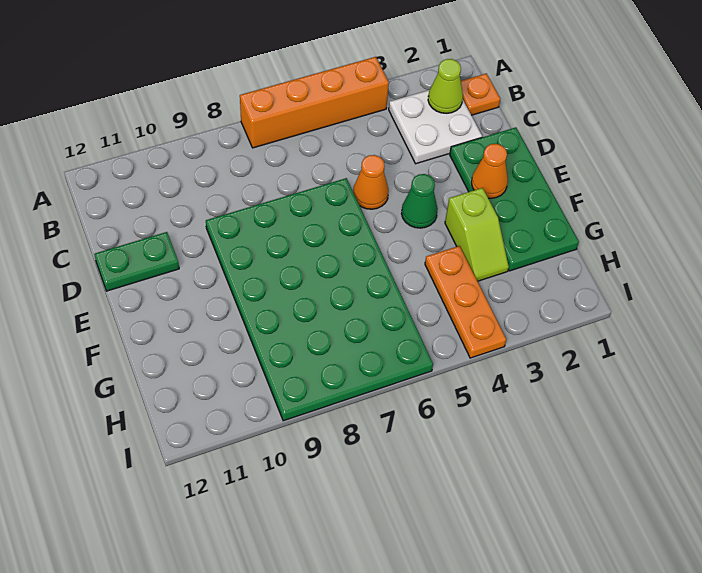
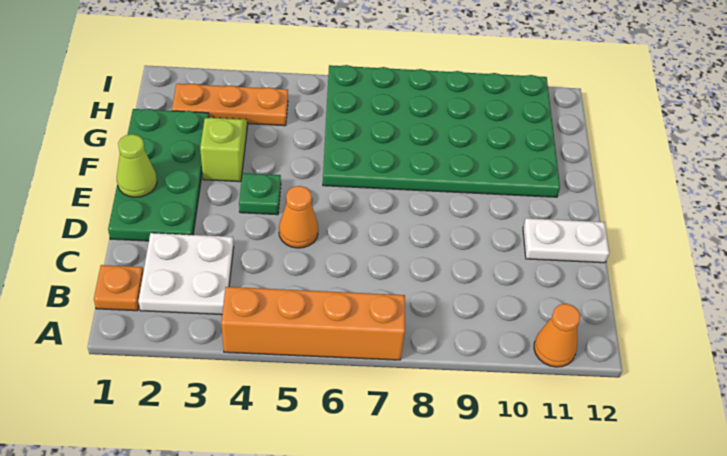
lime cone B2 level 2 -> lime cone E1 level 2
green plate D6:I9 level 1 -> green plate F6:I11 level 1
green plate D11:D12 level 1 -> white plate D11:D12 level 1
orange cone E2 level 2 -> orange cone A11 level 1
green cone E4 level 1 -> green plate E4 level 1
orange plate G4:I4 level 1 -> orange plate H2:H4 level 1

